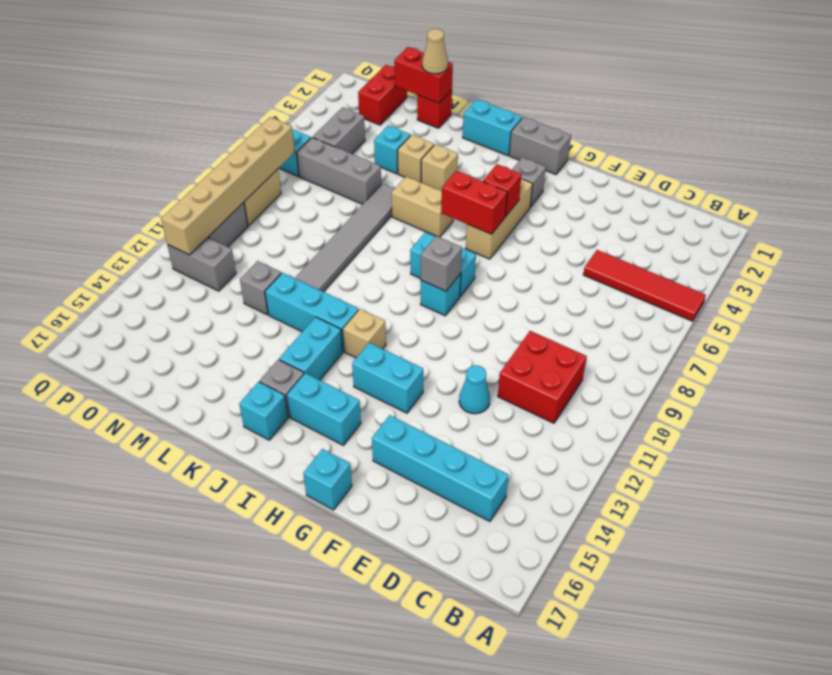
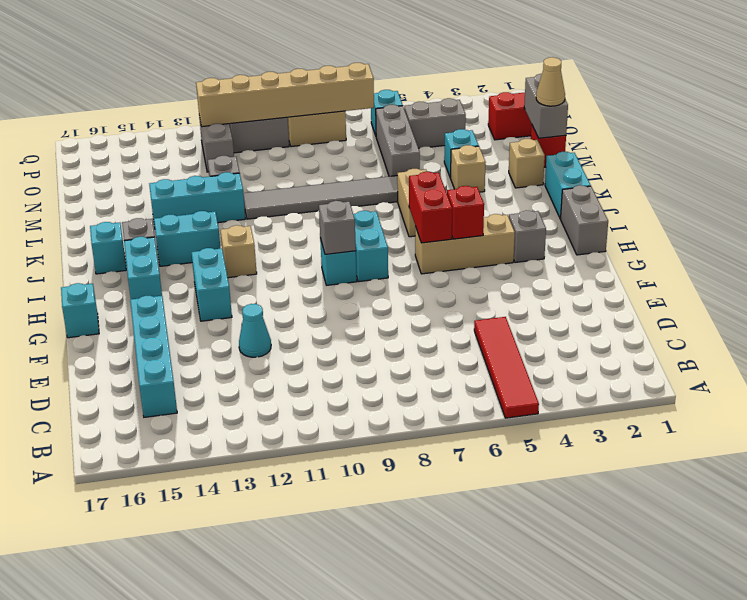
red brick C10:D11 level 1 -> none
cyan brick J12:L12 level 1 -> cyan brick L12:L14 level 1
tan brick K4 level 1 -> tan brick L2 level 1
red brick M1:N1 level 2 -> grey brick M1:N1 level 2

